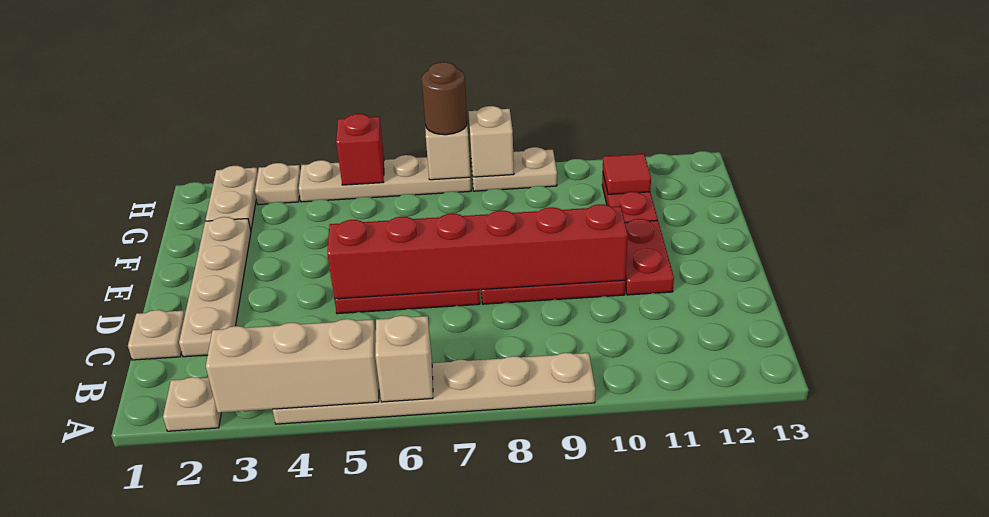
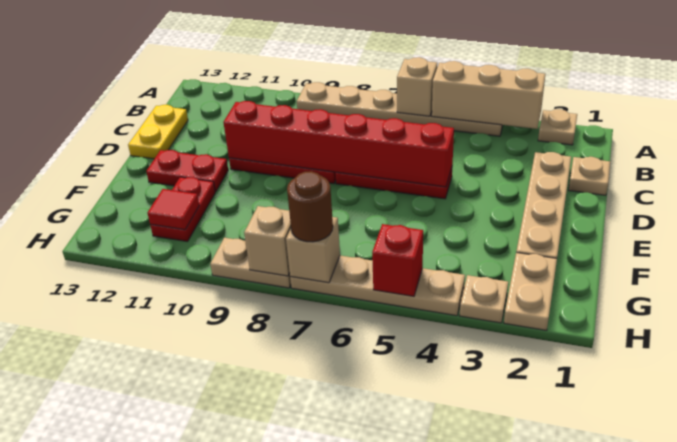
none -> yellow plate C13:D13 level 1
red plate D11:E11 level 1 -> red plate E11:E12 level 1

